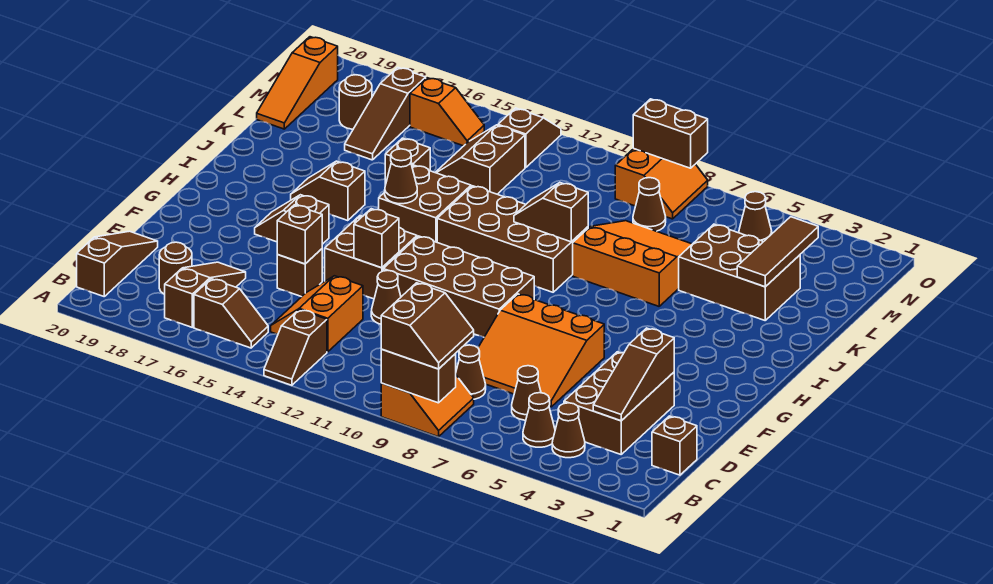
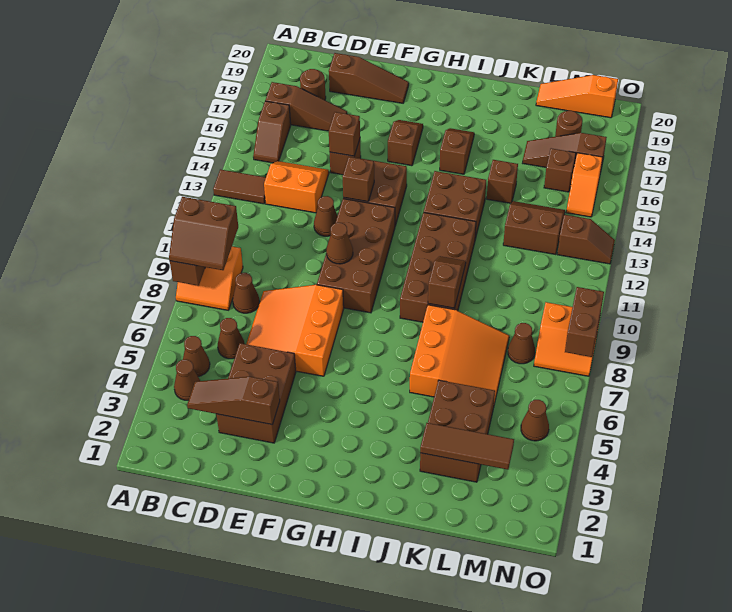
brown slope A13:B13 level 1 top B -> brown tile A13:B13 level 1
brown slope B20:D20 level 1 top B -> brown slope D19:F19 level 1 top D
brown brick C1 level 1 -> brown brick M16 level 1
brown brick C3:E4 level 1 -> brown brick D3:E5 level 1
brown cone I14 level 2 -> brown cone F10 level 2

